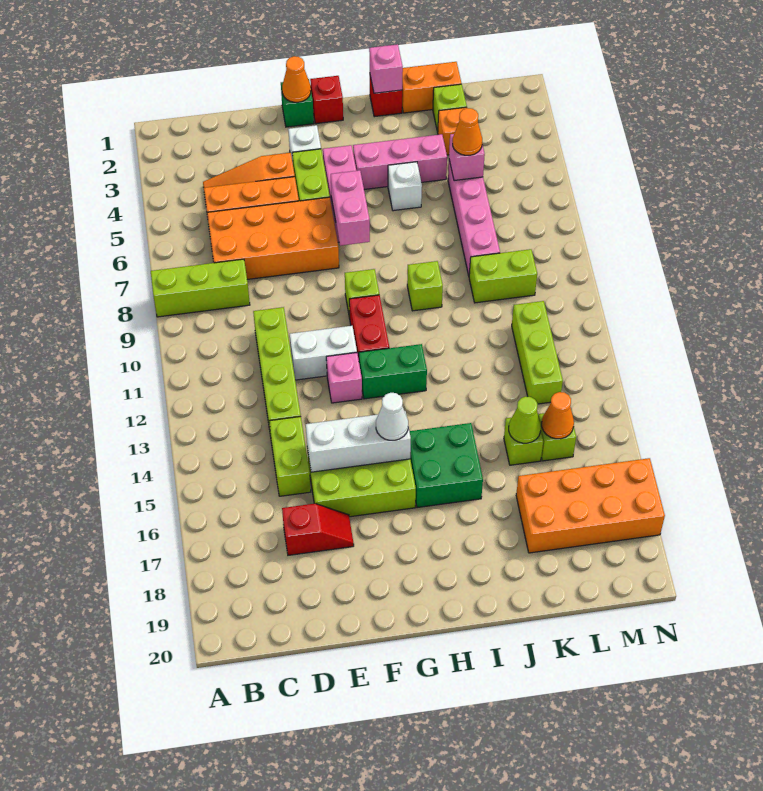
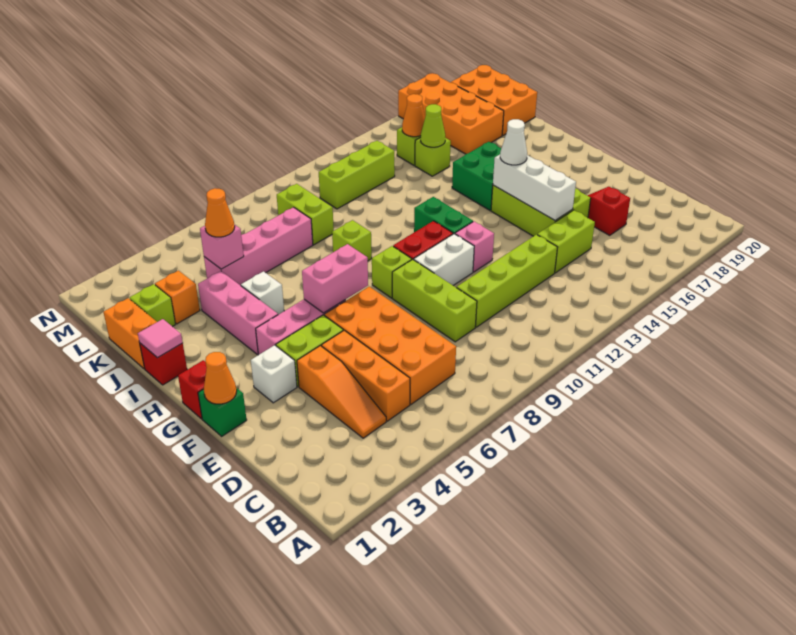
lime brick A8:C8 level 1 -> lime brick D9:F9 level 1
white brick E11:F11 level 1 -> white brick F10:F11 level 1
pink brick I1 level 2 -> pink tile I1 level 2
none -> orange brick K19:M20 level 1

